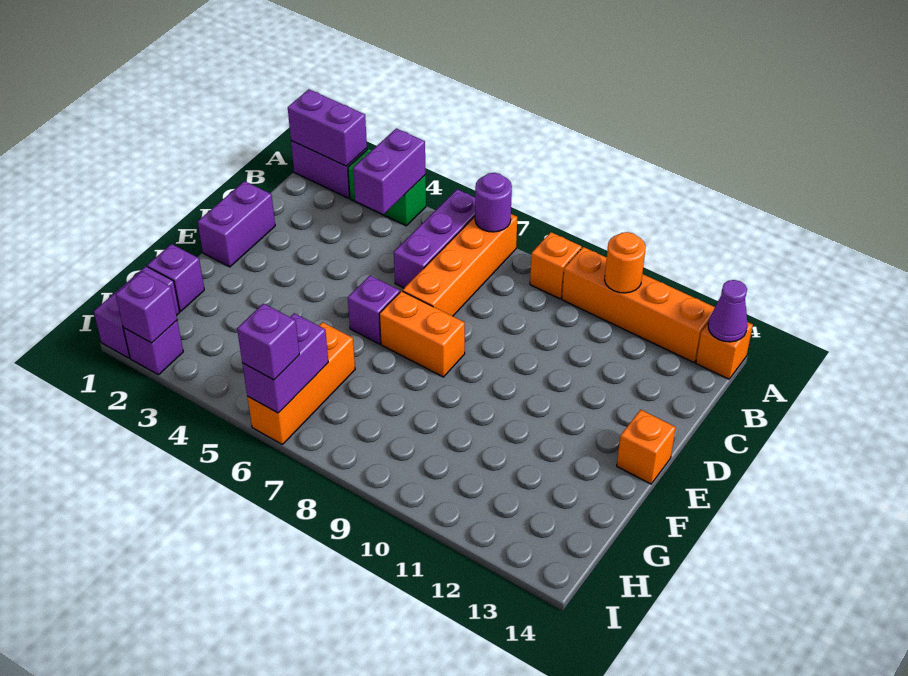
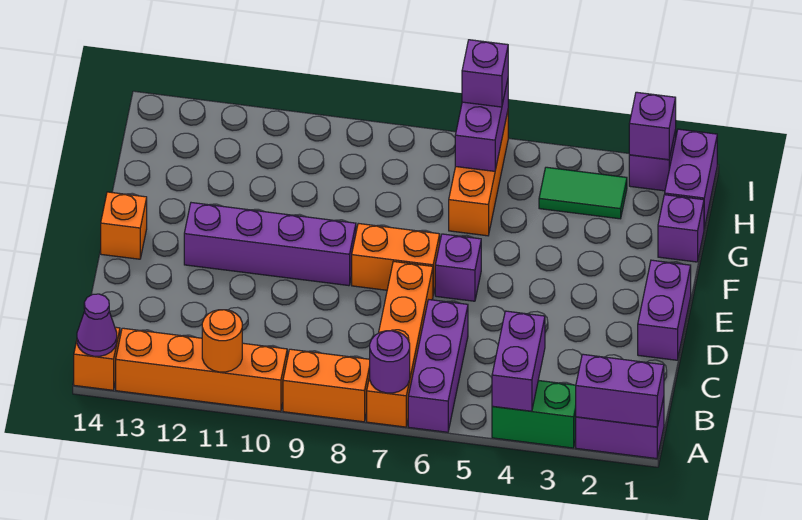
orange brick A9 level 1 -> orange brick A8:A9 level 1
none -> purple brick E9:E12 level 1
none -> green tile H3:H4 level 1

